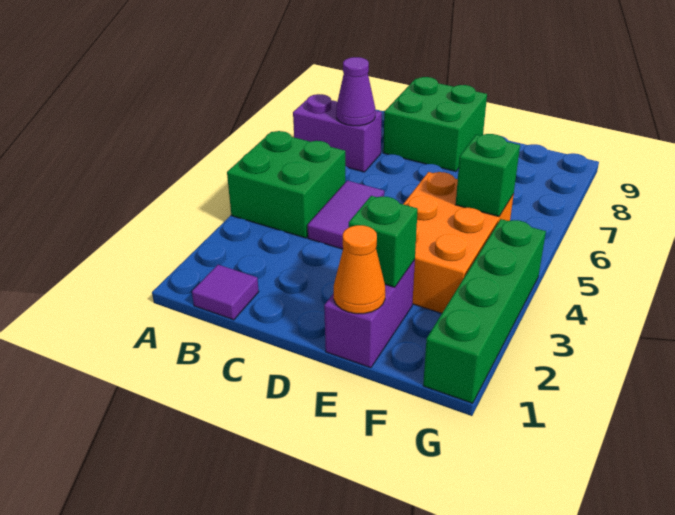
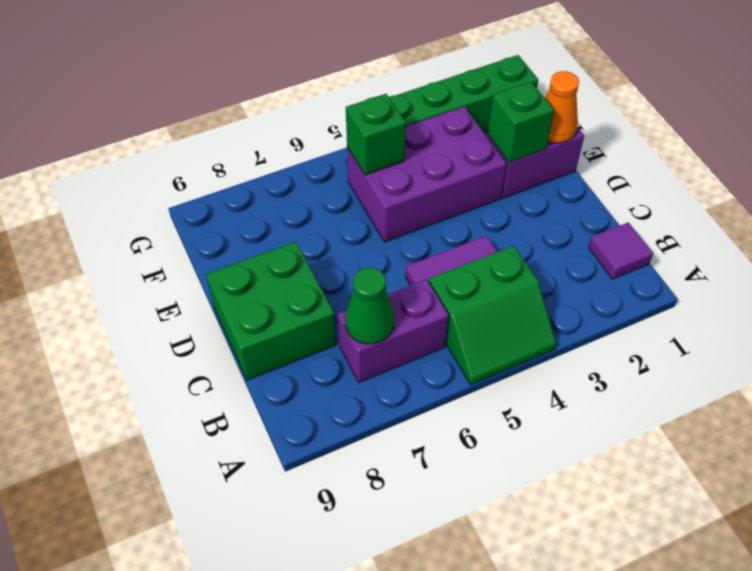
green brick A4:B5 level 1 -> green slope A4:B5 level 1 top B
purple brick A7:B7 level 1 -> purple brick B6:B7 level 1
purple cone B7 level 2 -> green cone B7 level 2
orange brick E3:F5 level 1 -> purple brick E3:F5 level 1

